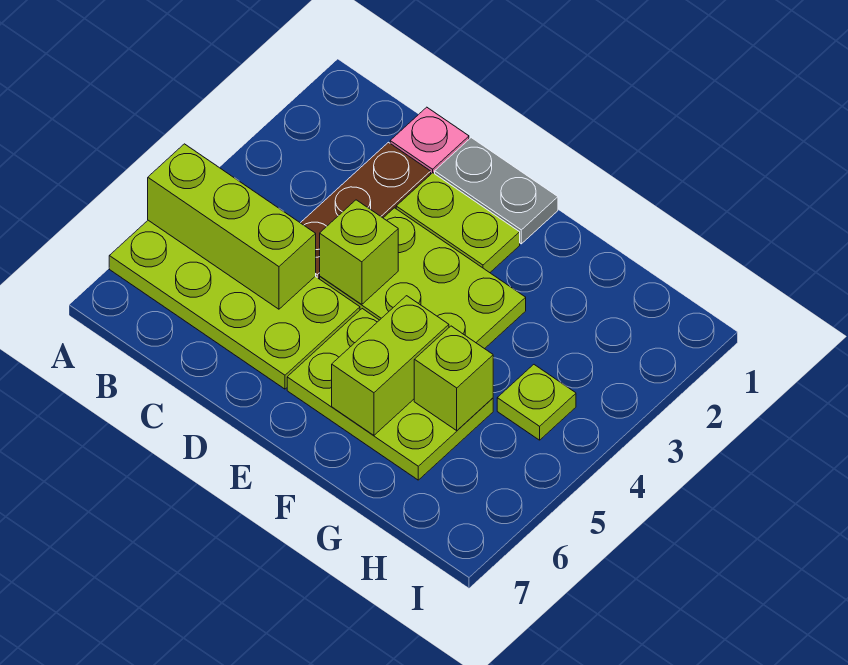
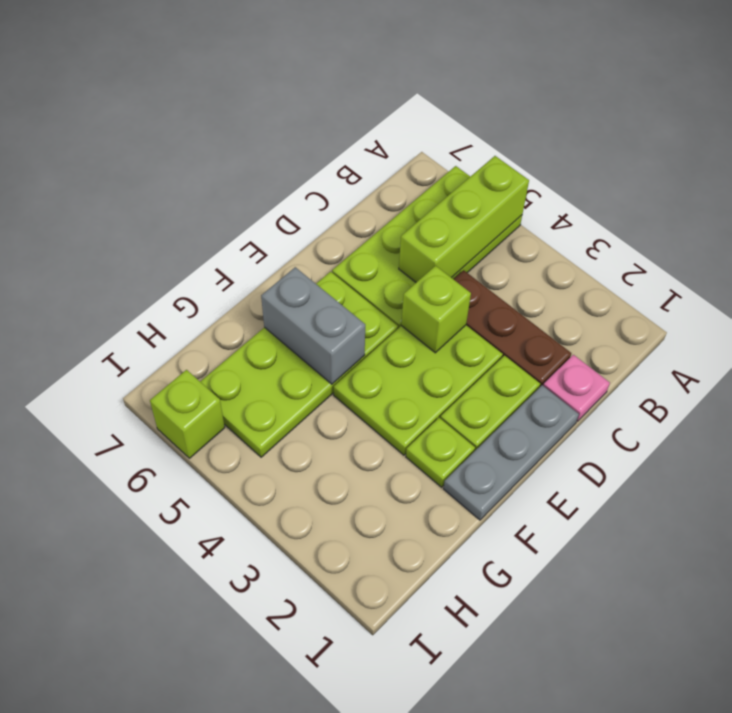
grey plate D1:E1 level 1 -> grey plate D1:F1 level 1
lime plate E5:G6 level 1 -> lime plate E5:H6 level 1
lime brick F5:F6 level 2 -> grey brick F5:F6 level 2
lime brick G5 level 2 -> lime brick I6 level 1
lime plate H4 level 1 -> lime plate F2 level 1

